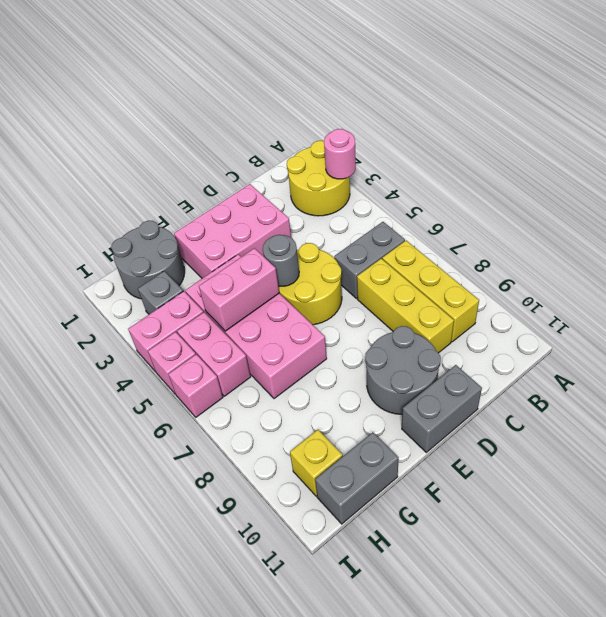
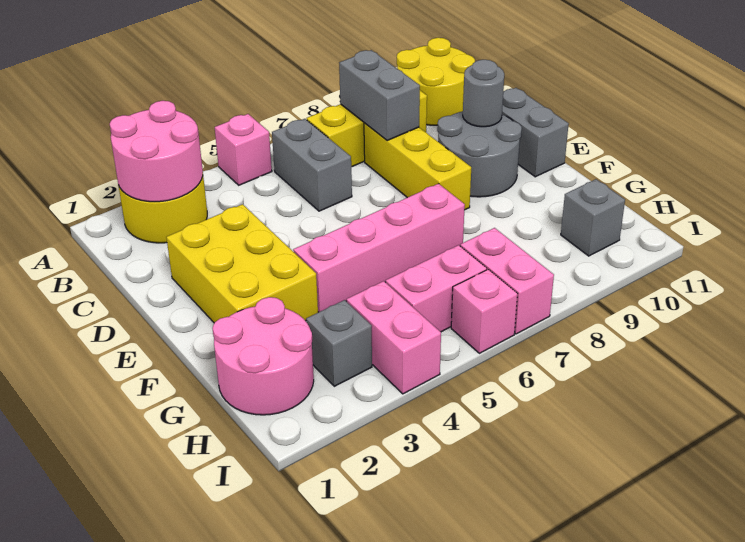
pink round brick A3 level 2 -> pink round brick A2:B3 level 2
yellow brick C7:C9 level 1 -> yellow brick C8:E8 level 1
pink brick D2:F3 level 1 -> yellow brick D2:F3 level 1
yellow round brick D5:E6 level 1 -> yellow round brick A10:B11 level 1
grey round brick E5 level 2 -> grey round brick D10 level 2
pink brick F4:G7 level 1 -> pink brick F4:F7 level 1
pink brick F5:G5 level 2 -> pink brick H7:I7 level 1
grey round brick G1:H2 level 1 -> pink round brick G1:H2 level 1
grey brick G11:H11 level 1 -> grey brick B8:C8 level 2
yellow brick H10 level 1 -> grey brick H10 level 1
pink brick I5 level 1 -> pink brick A5 level 1

